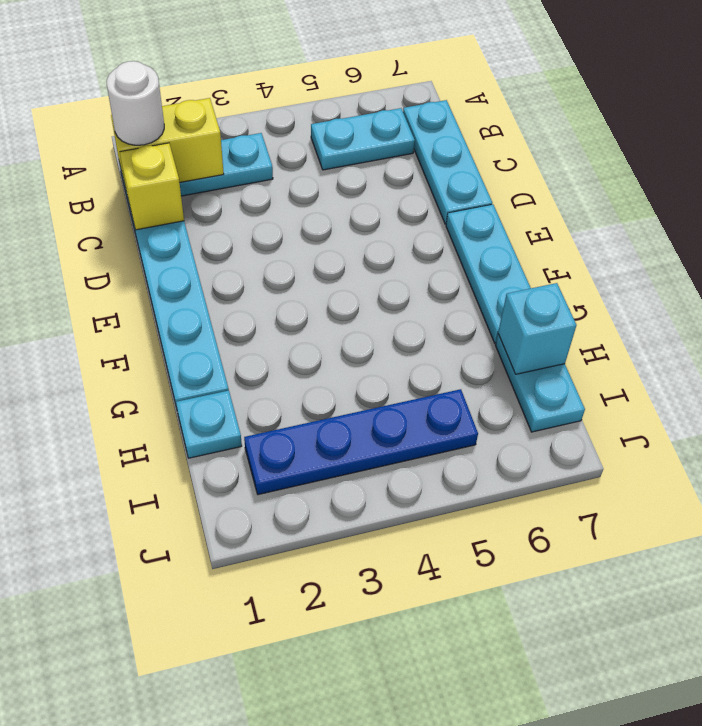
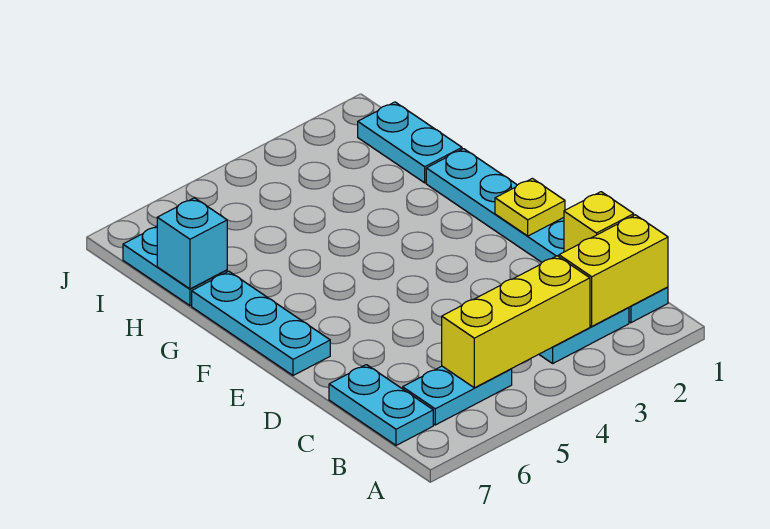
white round brick B1 level 3 -> none
none -> yellow brick B3:B5 level 2
cyan plate B7:D7 level 1 -> cyan plate B7:C7 level 1
none -> yellow plate E1 level 2
cyan plate H1 level 1 -> cyan plate H1:I1 level 1
blue plate I2:I5 level 1 -> none

